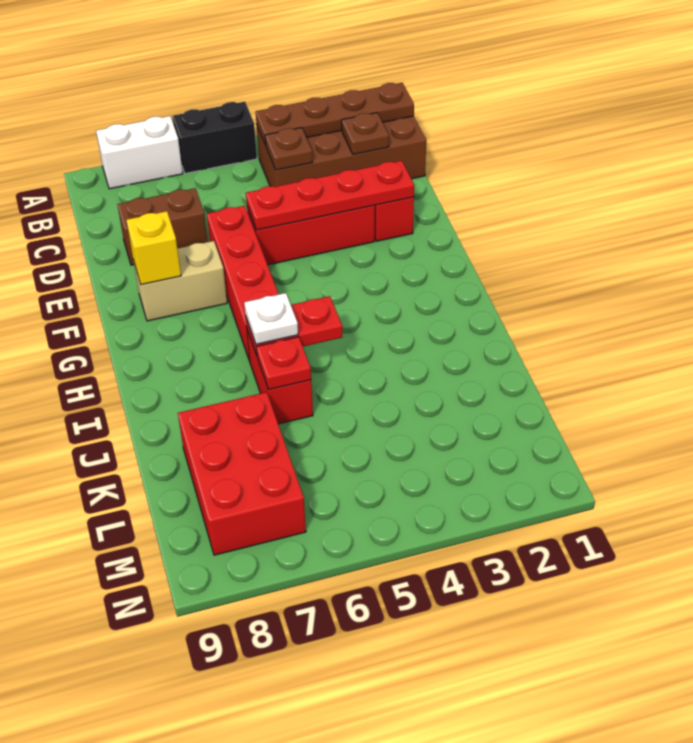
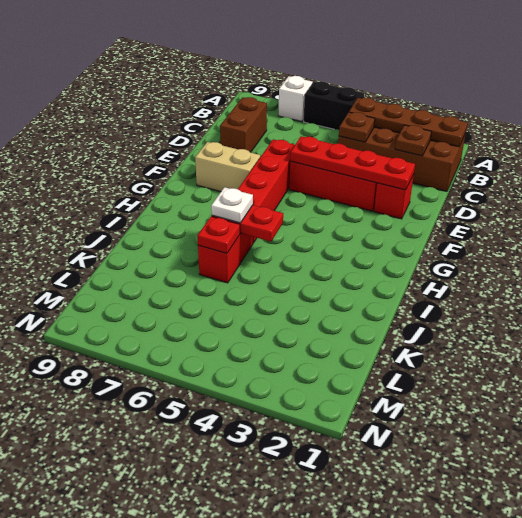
white brick A7:A8 level 1 -> white brick A7 level 1
brown brick D7:D8 level 1 -> brown brick C8:D8 level 1
yellow brick F8 level 2 -> none
red brick K7:M8 level 1 -> none

